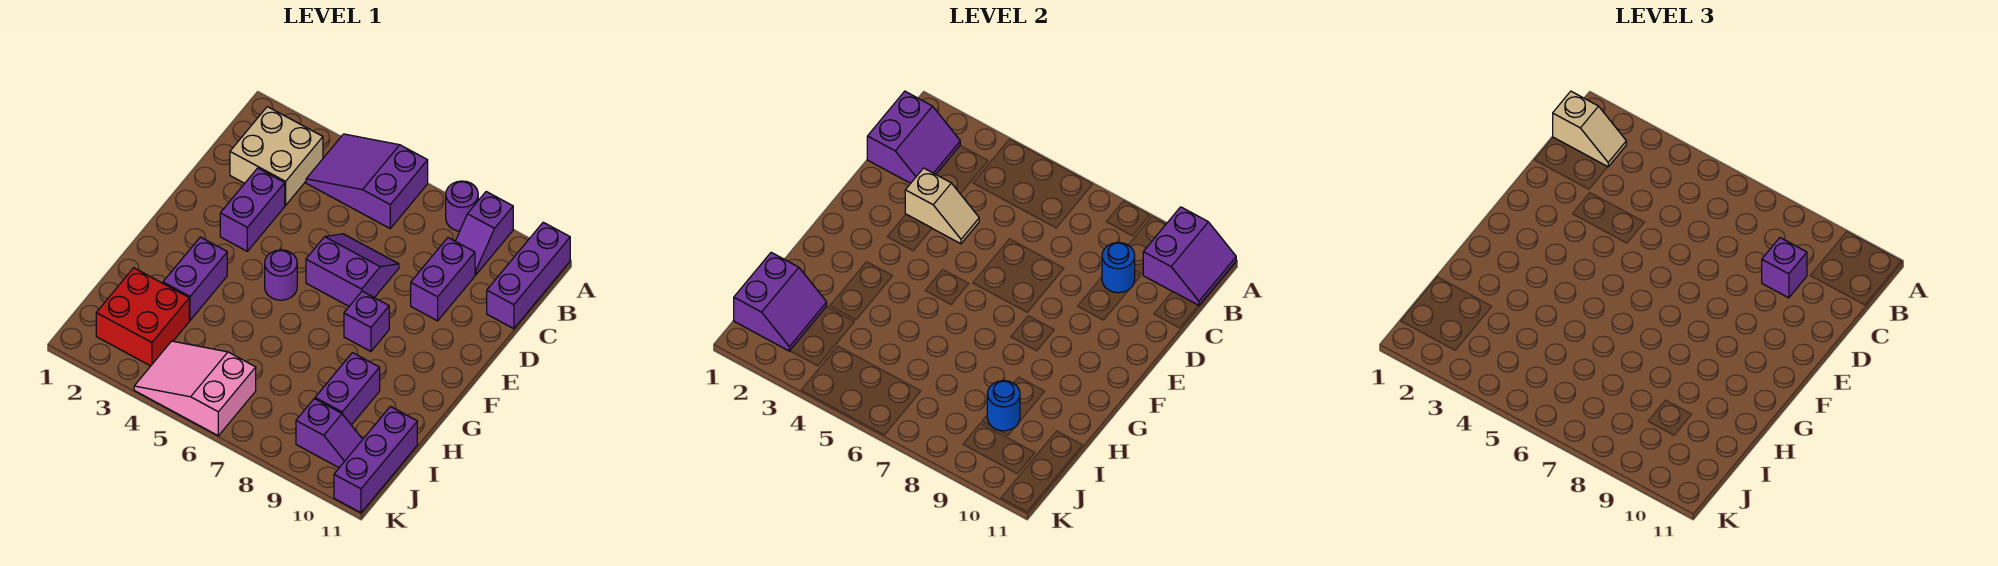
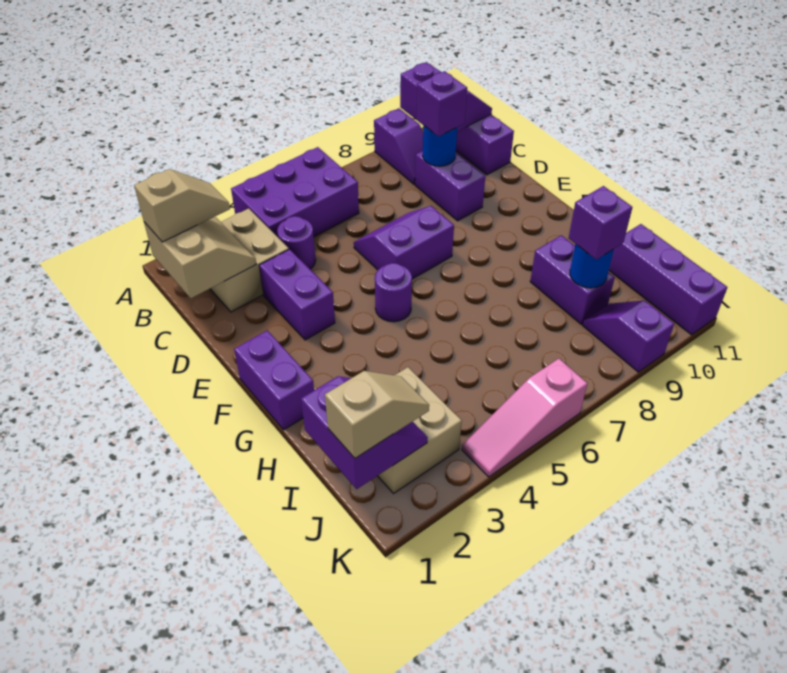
purple slope A4:B6 level 1 top 6 -> purple brick A4:B6 level 1
purple round brick A8 level 1 -> purple round brick C4 level 1
purple slope B1:C2 level 2 top 1 -> tan slope B1:C2 level 2 top 1
tan slope D3:D4 level 2 top 3 -> tan slope J1:J2 level 3 top 1
purple brick F8 level 1 -> purple brick I9 level 3
purple brick G3:H3 level 1 -> purple brick F1:G1 level 1
red brick I2:J3 level 1 -> tan brick I2:J3 level 1
pink slope J4:K6 level 1 top 6 -> pink slope K4:K6 level 1 top 6
purple slope J9:J10 level 1 top 9 -> purple slope J9:K9 level 1 top K

